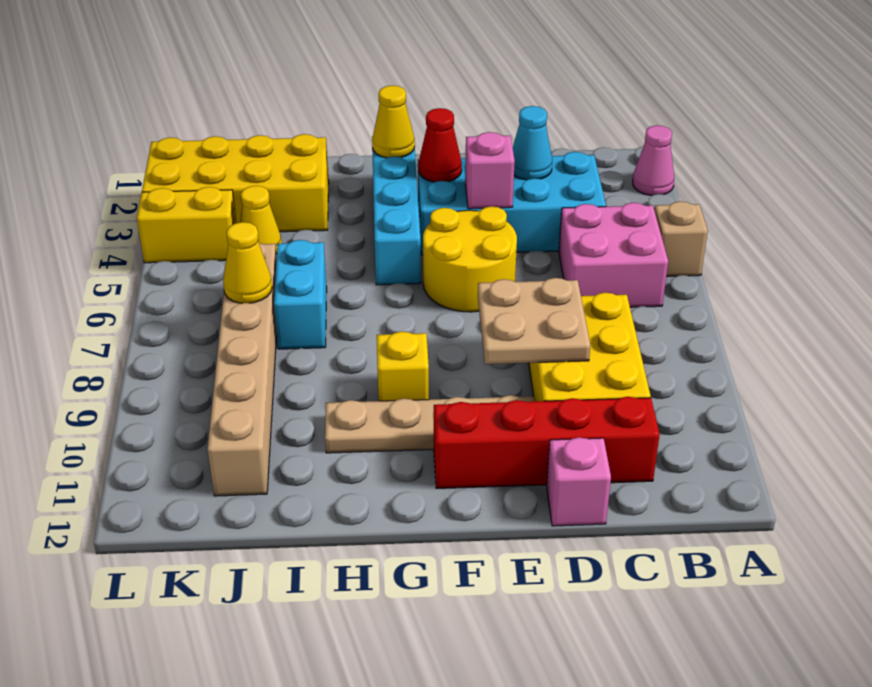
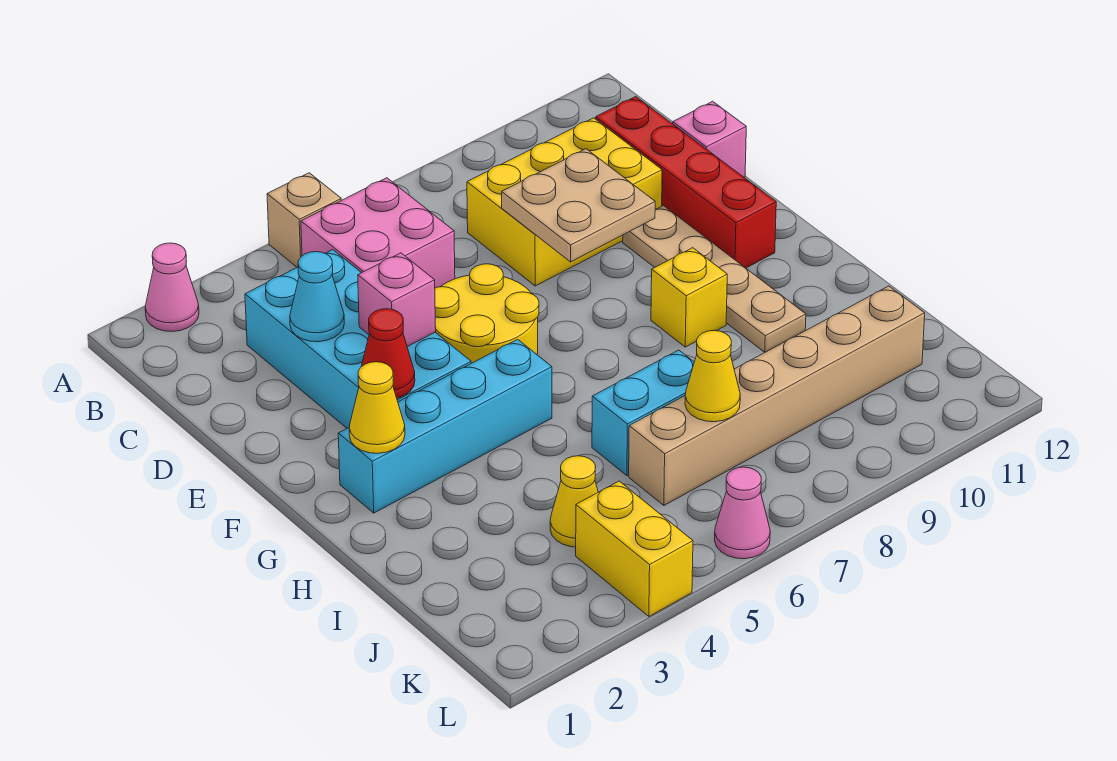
yellow brick I2:L3 level 1 -> none
none -> pink cone L6 level 1

